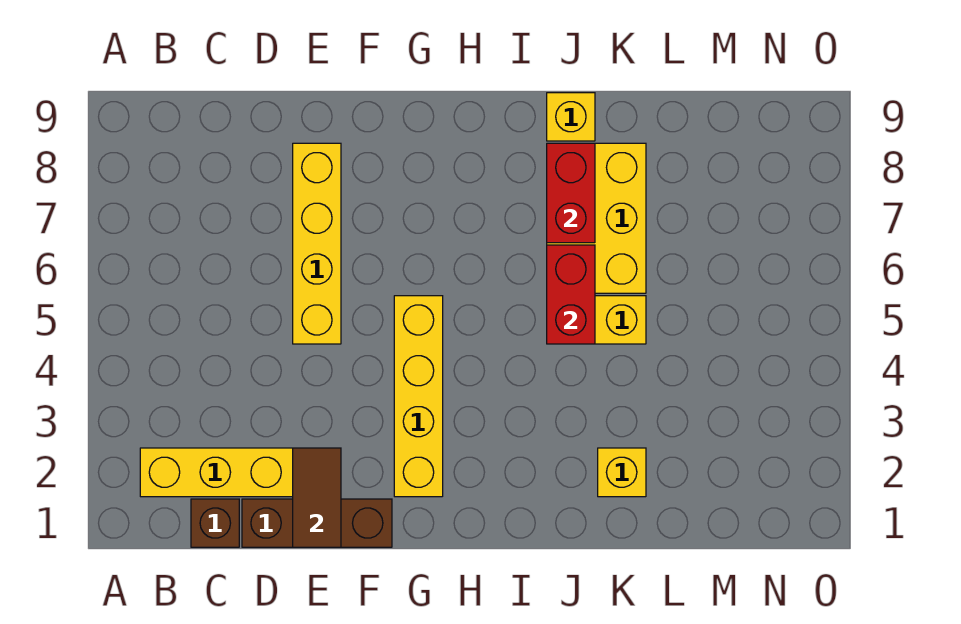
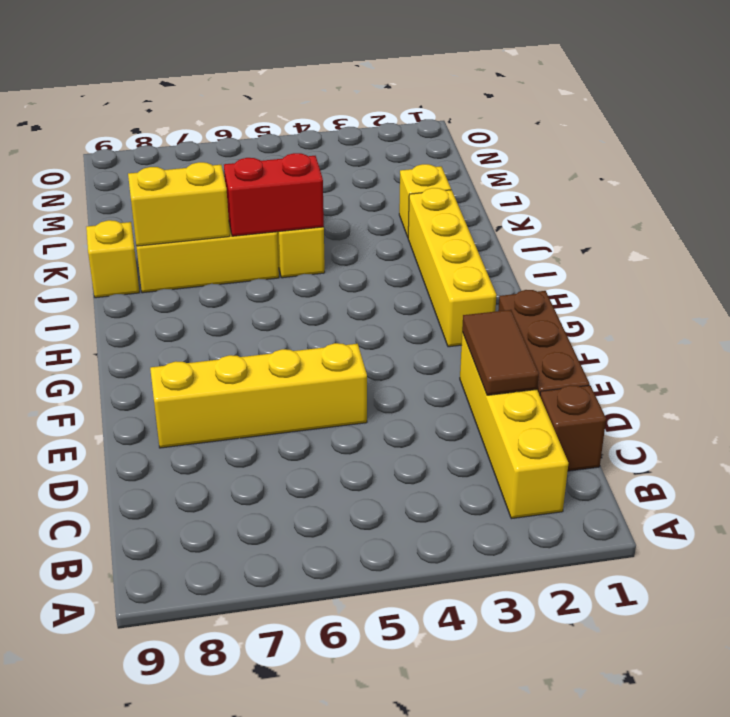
brown tile E1:E2 level 2 -> brown tile D2:E2 level 2
yellow brick G2:G5 level 1 -> yellow brick G2:J2 level 1
red brick J7:J8 level 2 -> yellow brick J7:J8 level 2

